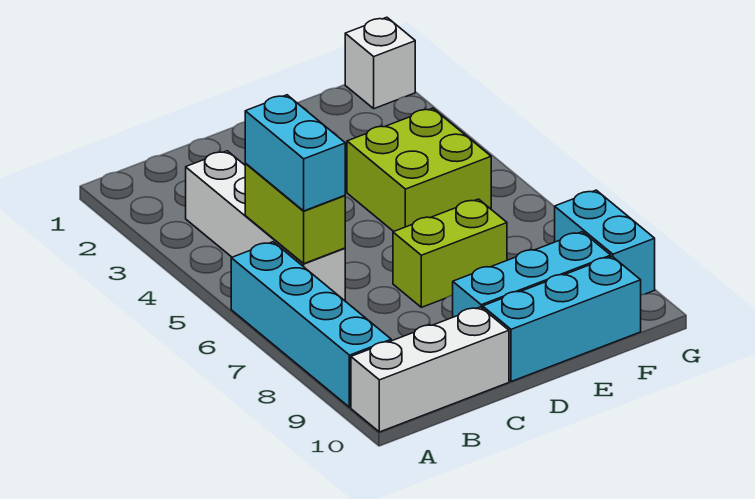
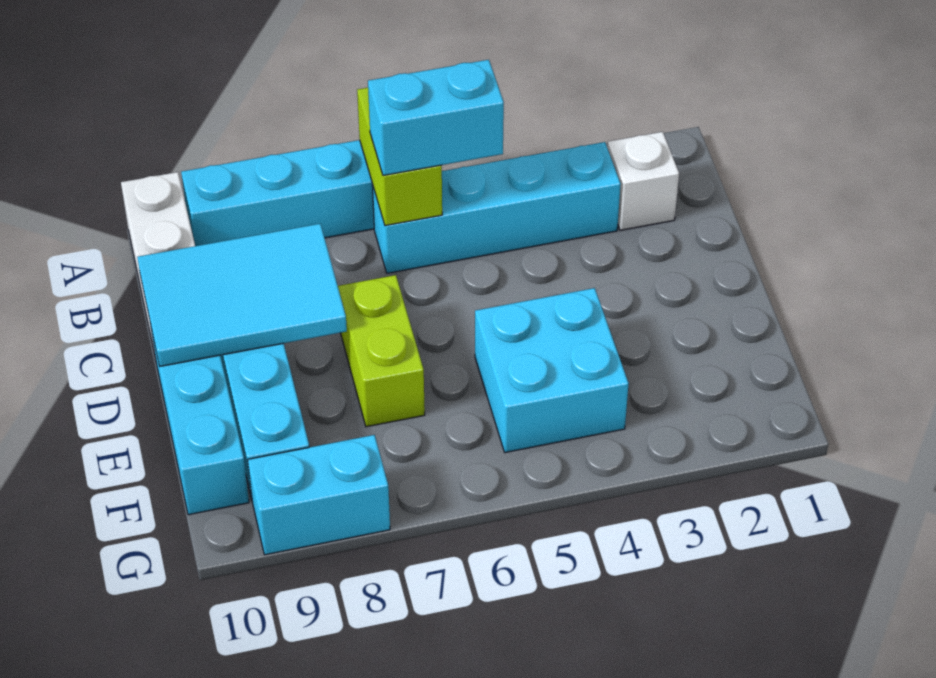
white brick B3:B6 level 1 -> cyan brick B3:B6 level 1
lime brick B5:B6 level 2 -> lime brick A6:B6 level 2
none -> cyan tile C8:D10 level 2
lime brick E4:F5 level 1 -> cyan brick E4:F5 level 1
white brick G1 level 1 -> white brick B2 level 1

